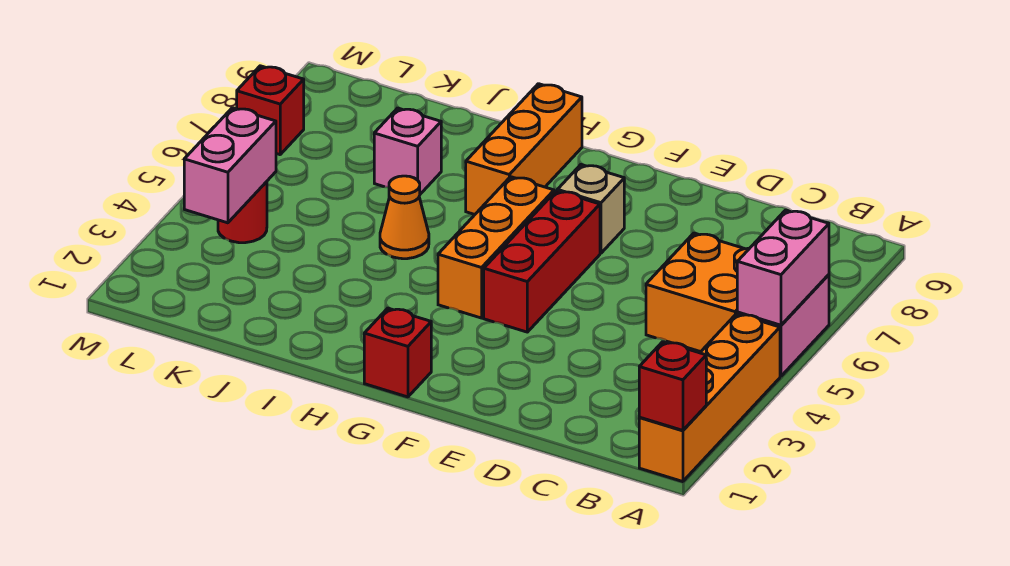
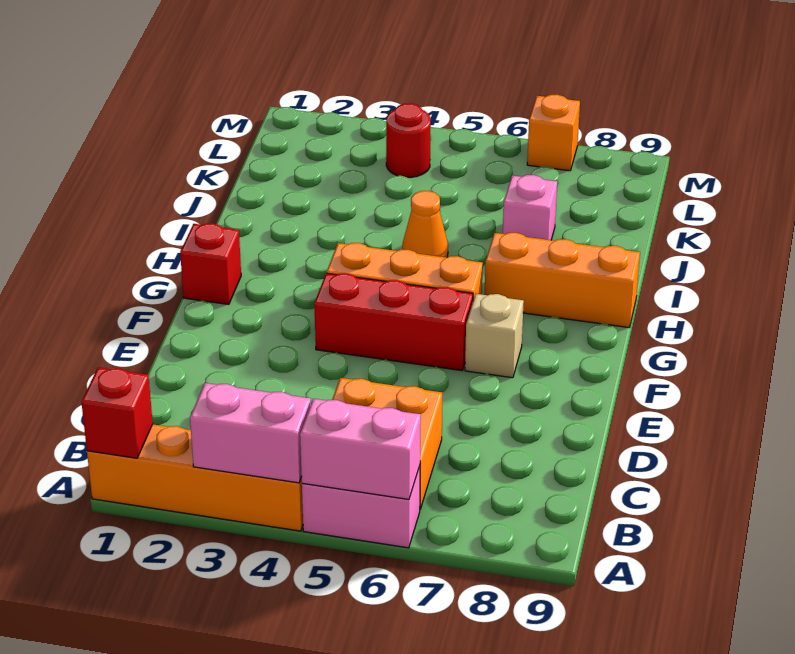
pink brick L3:L4 level 2 -> pink brick A3:A4 level 2
red brick M7 level 1 -> orange brick M7 level 1

